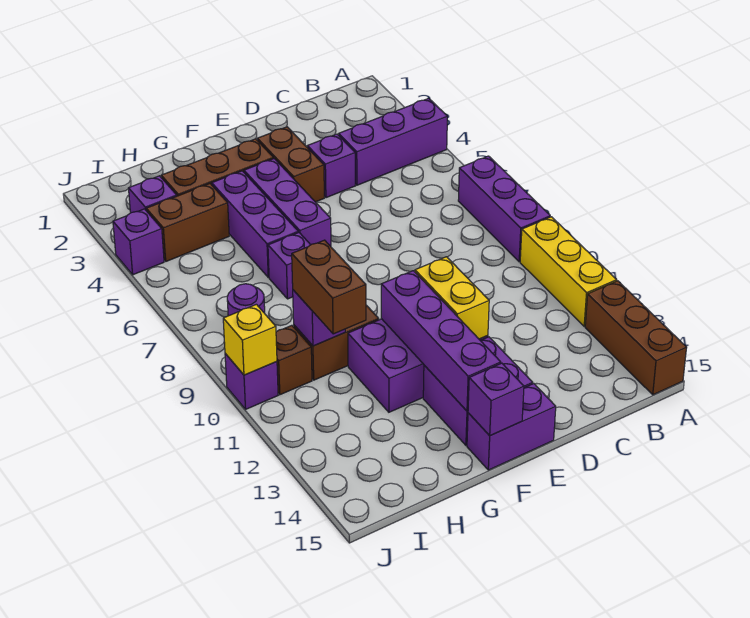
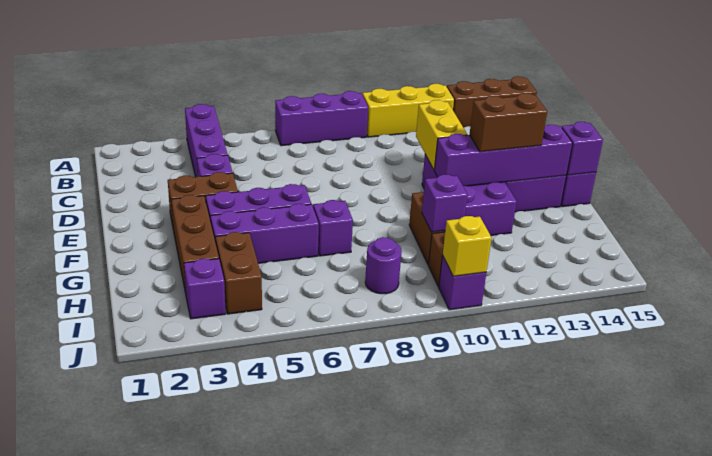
yellow brick E11:E12 level 2 -> yellow brick D11:E11 level 2
brown brick H10:H11 level 3 -> brown brick F12:F13 level 3
purple brick J4 level 1 -> none

